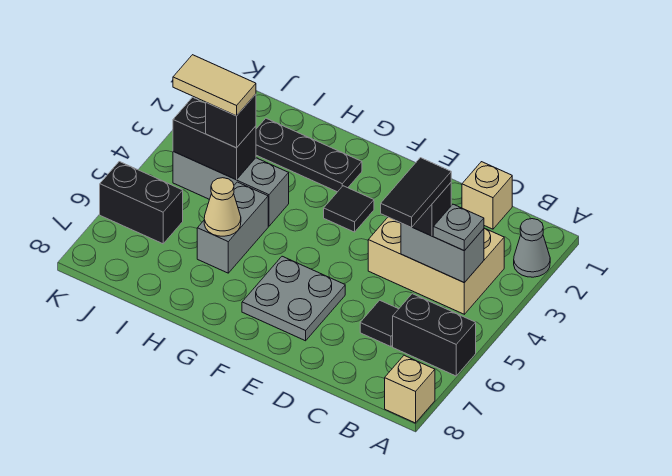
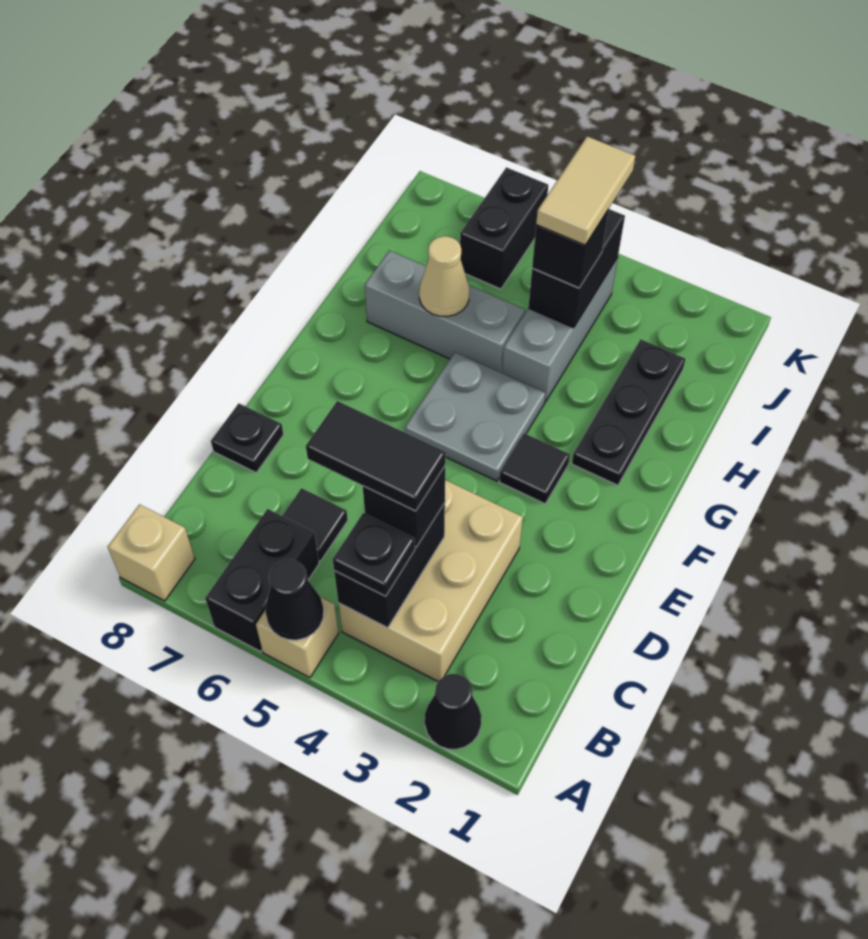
grey cone A2 level 1 -> black cone A2 level 1
none -> black cone A5 level 2
grey brick B4:C4 level 2 -> black brick B4:C4 level 2
grey plate B4 level 3 -> black plate B4 level 3
tan brick C1 level 1 -> tan brick A5 level 1
none -> black plate D8 level 1
grey plate E6:F7 level 1 -> grey plate F4:G5 level 1
grey brick H5:H6 level 1 -> grey brick H5:H7 level 1

